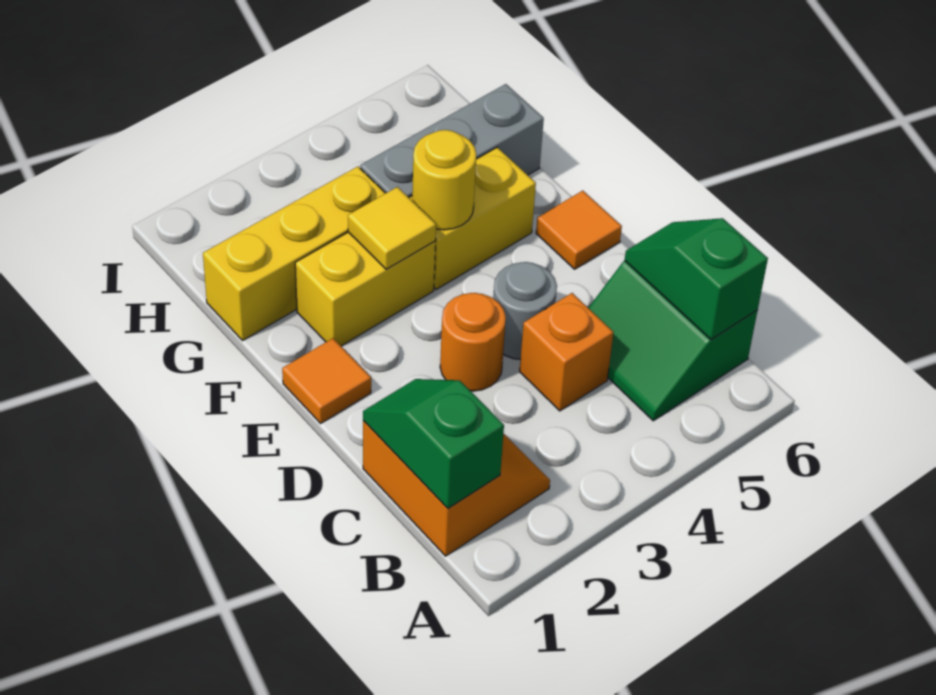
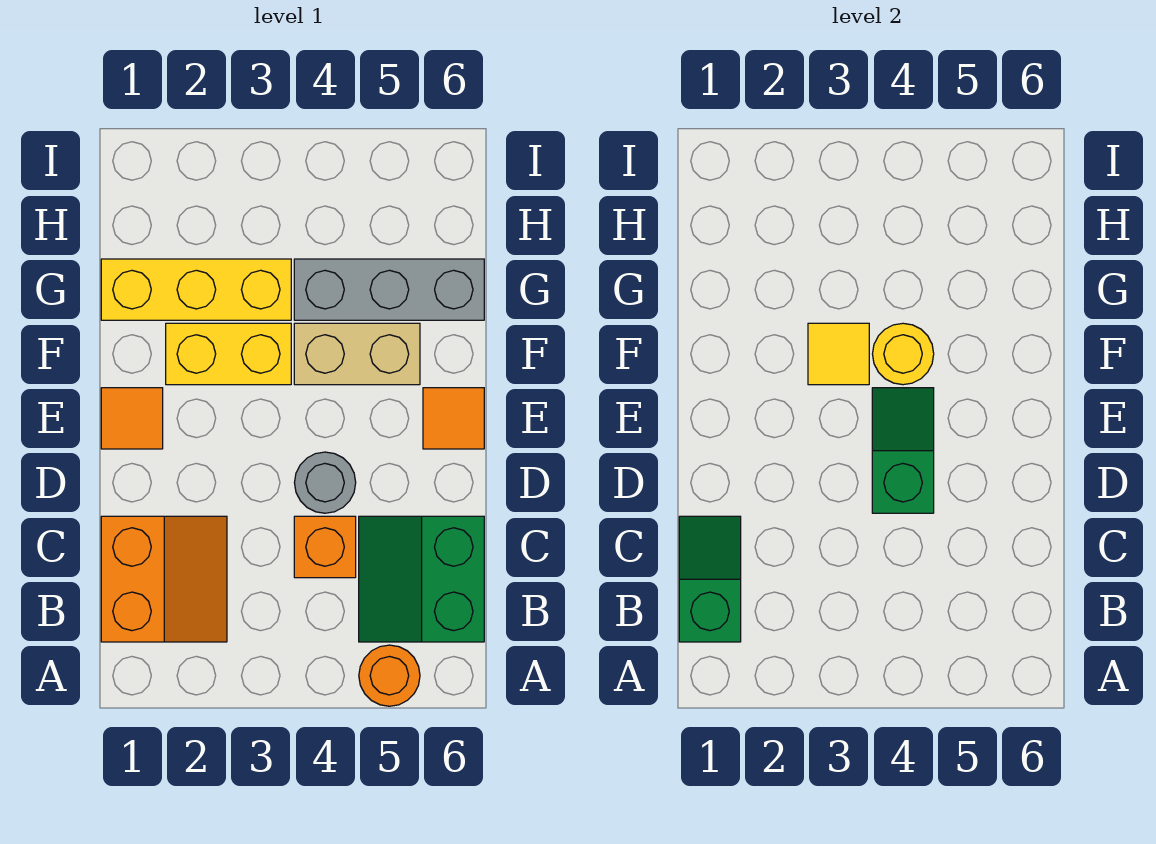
green slope B6:C6 level 2 top B -> green slope D4:E4 level 2 top D
orange round brick D3 level 1 -> orange round brick A5 level 1
yellow brick F4:F5 level 1 -> tan brick F4:F5 level 1

